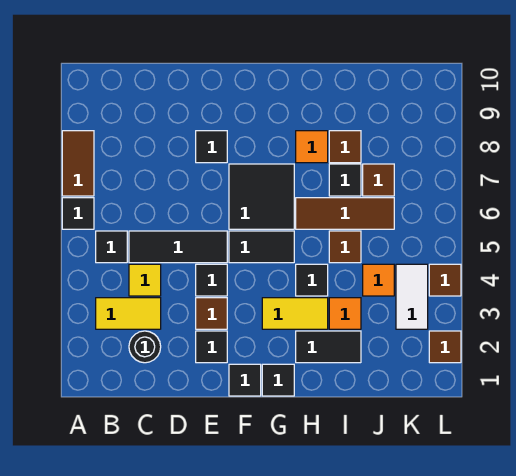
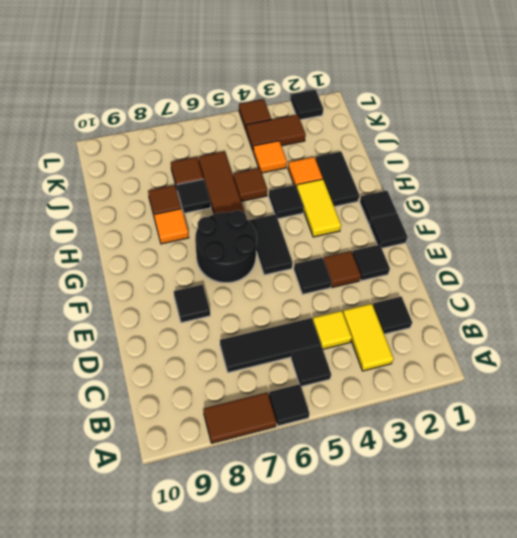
black round brick C2 level 1 -> black tile C2 level 1
black tile C5:E5 level 1 -> black tile C5:C7 level 1
black tile F6:G7 level 1 -> black round brick F6:G7 level 1
white tile K3:K4 level 1 -> brown tile K3:K4 level 1
brown tile L2 level 1 -> black tile L2 level 1

